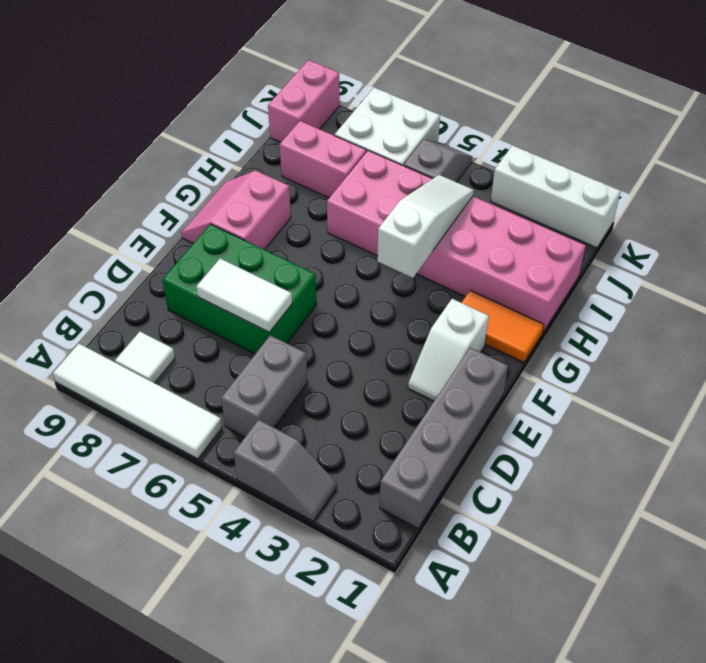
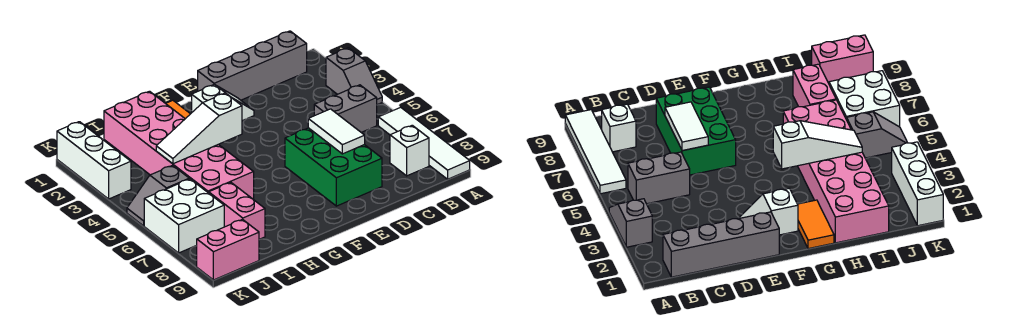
grey slope A3:A4 level 1 top 4 -> grey slope A3:A4 level 1 top 3
white tile B8 level 1 -> white brick B8 level 1
pink slope F8:G9 level 1 top 8 -> none

